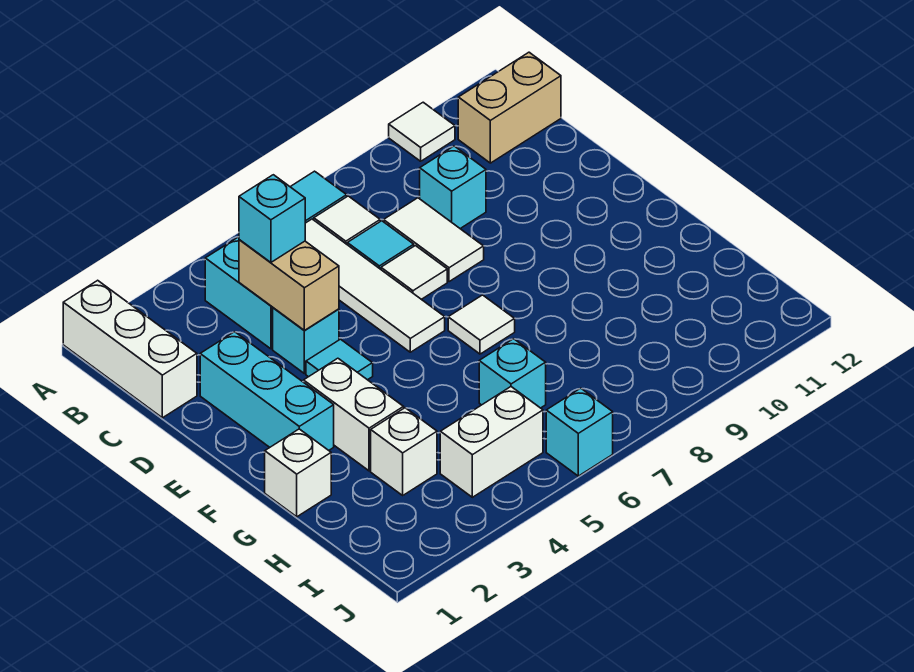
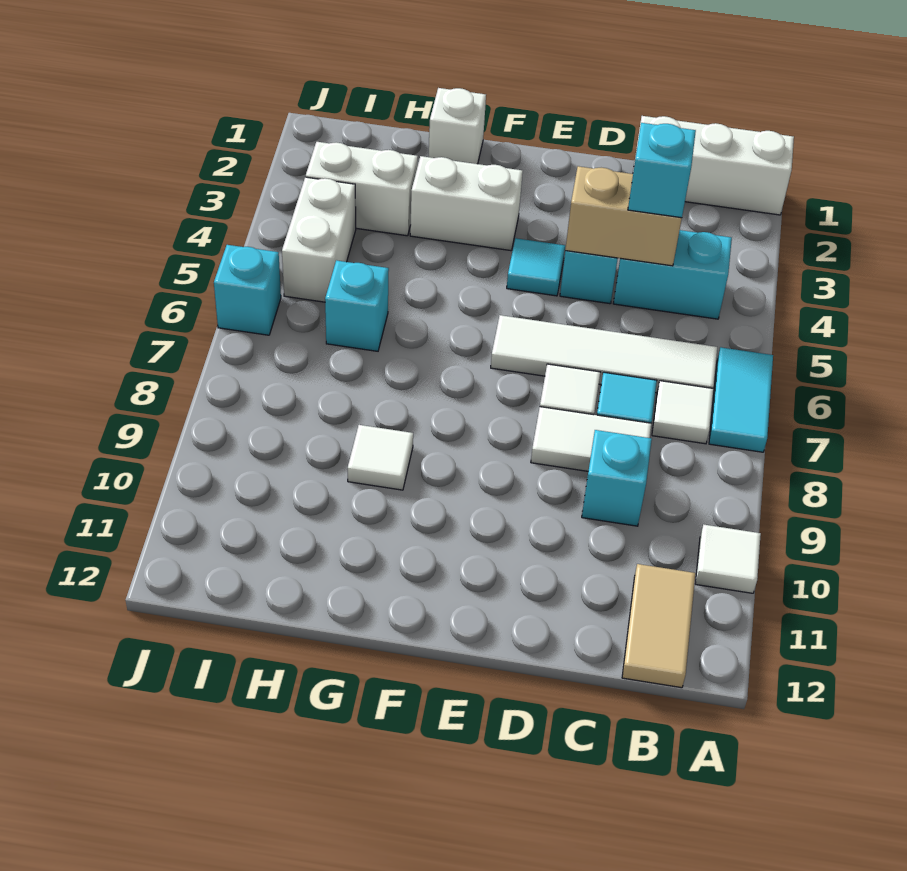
tan brick B11:B12 level 1 -> tan tile B11:B12 level 1
cyan brick D2:F2 level 1 -> none
white tile F7 level 1 -> white tile G9 level 1
white brick H3 level 1 -> white brick H3:I3 level 1

